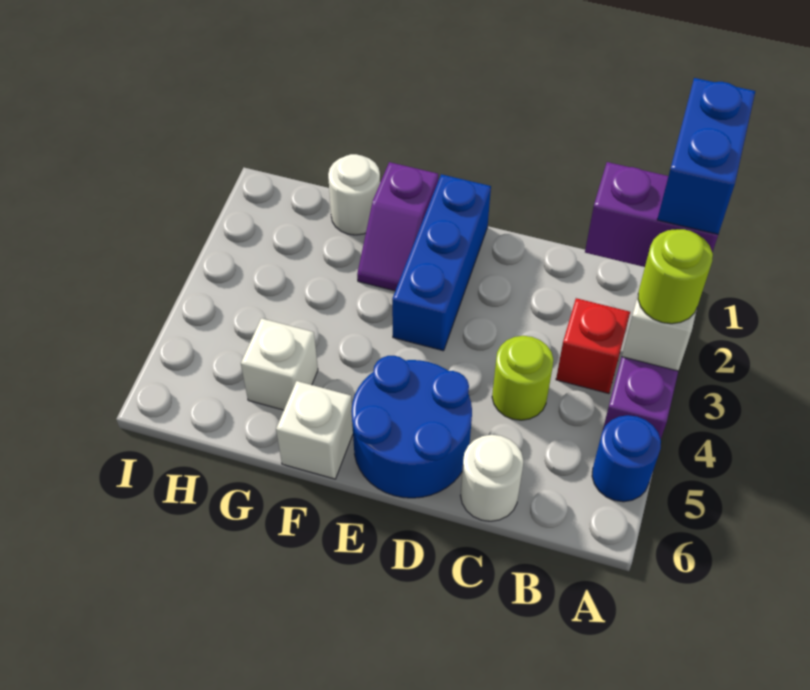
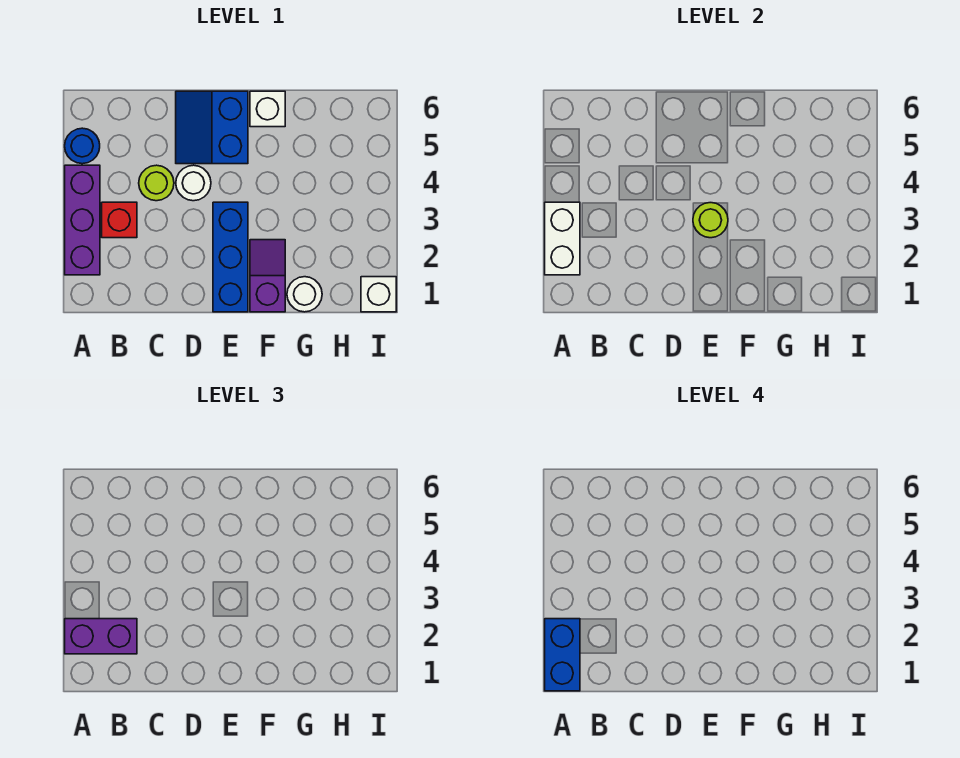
lime round brick A3 level 3 -> lime round brick E3 level 2
white round brick C6 level 1 -> white round brick D4 level 1
blue round brick D5:E6 level 1 -> blue slope D5:E6 level 1 top E
white brick G5 level 1 -> white brick I1 level 1

